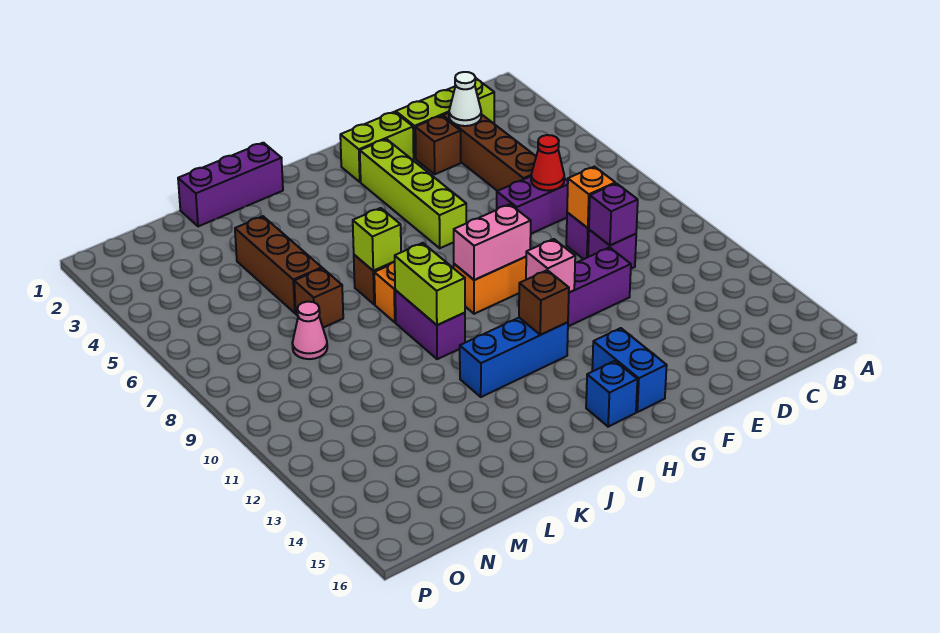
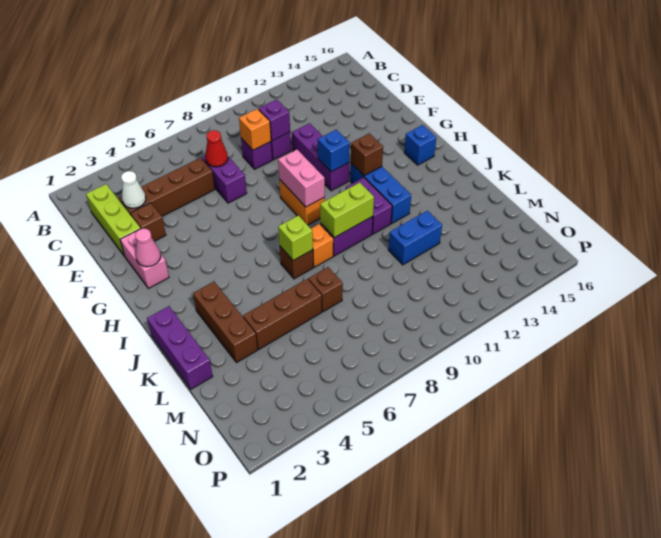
lime brick F2:G2 level 1 -> pink brick F2:G2 level 1
lime brick G3:G6 level 1 -> none
pink brick G11 level 2 -> blue brick G11 level 2
blue brick G14:G15 level 1 -> blue brick L11:L12 level 1
none -> purple brick I11:J11 level 1
none -> brown brick J3:L3 level 1
pink cone M8 level 1 -> pink cone G2 level 2

